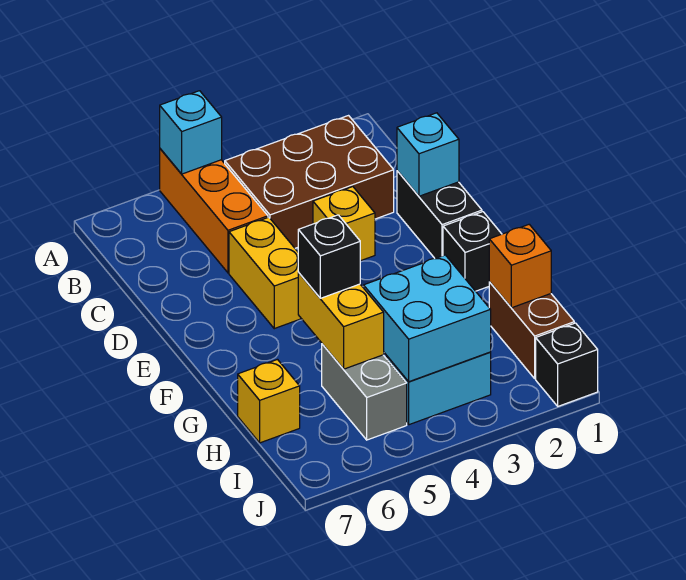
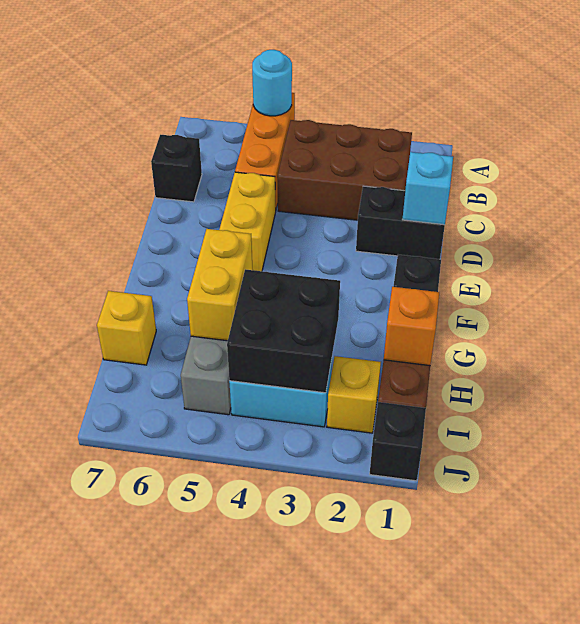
cyan brick A5 level 2 -> cyan round brick A5 level 2
black brick D1:E1 level 1 -> black brick D1:D2 level 1
yellow brick D3 level 1 -> yellow brick I2 level 1
black brick G5 level 3 -> black brick C7 level 1
cyan brick H3:I4 level 2 -> black brick H3:I4 level 2

